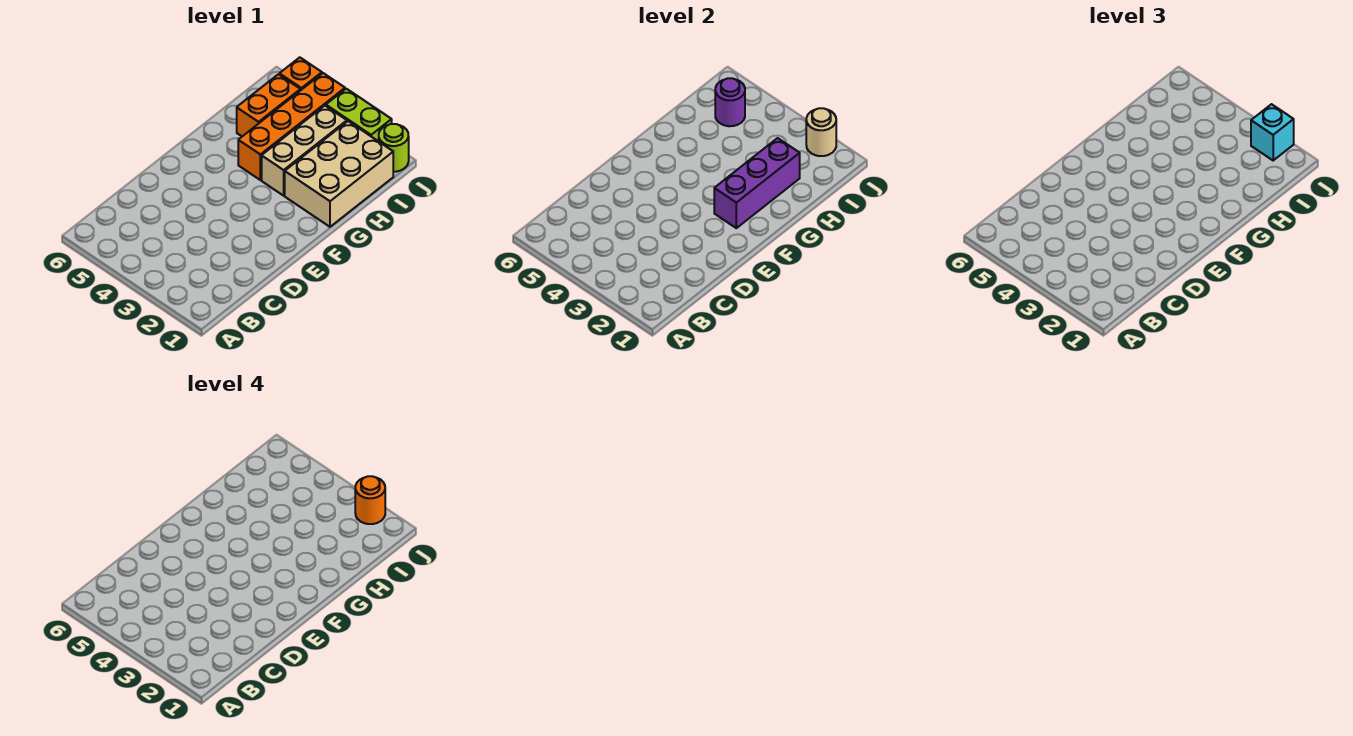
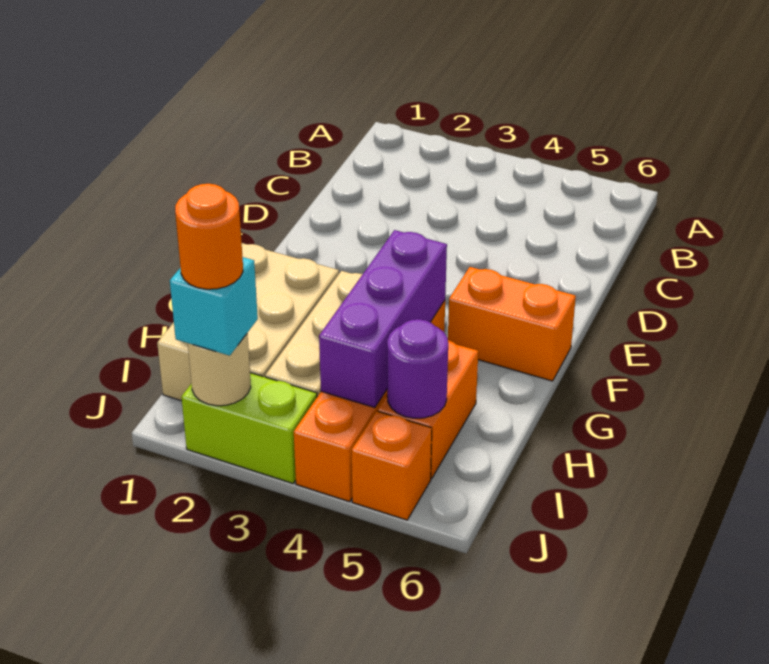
purple brick F2:H2 level 2 -> purple brick G4:I4 level 2
none -> orange brick F5:F6 level 1
lime round brick J1 level 1 -> none

